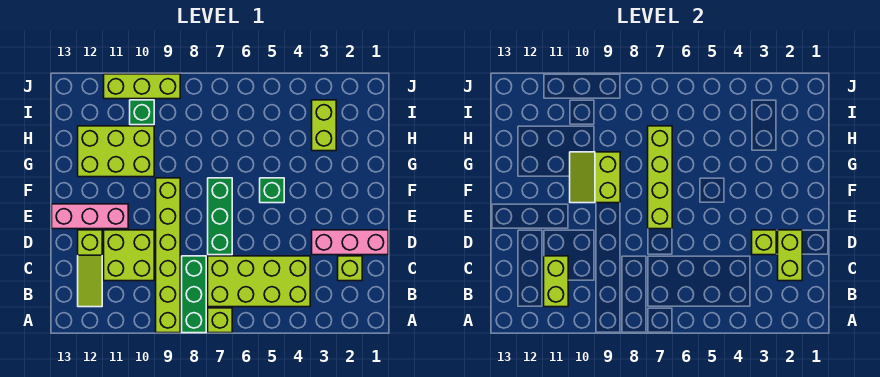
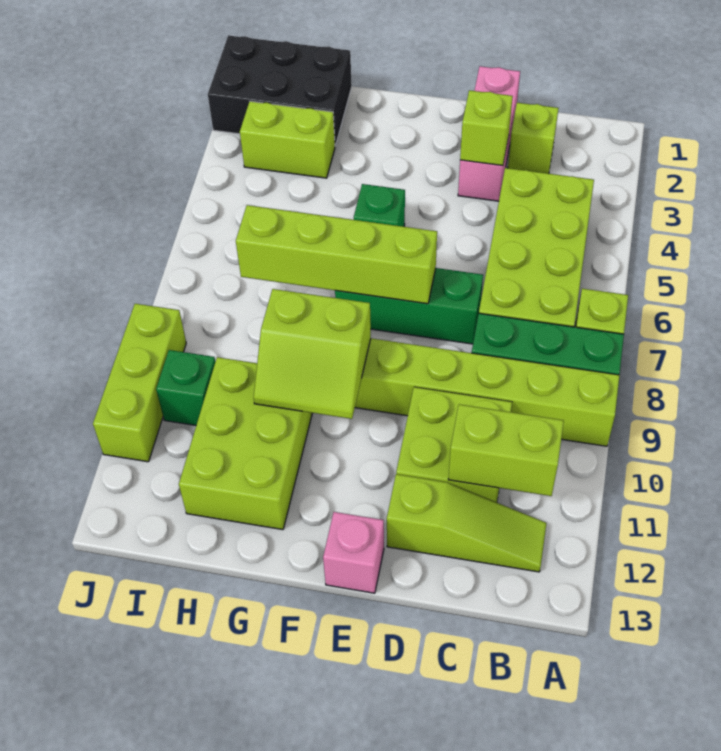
lime brick C2:D2 level 2 -> none
pink brick E11:E13 level 1 -> pink brick E13 level 1
none -> black brick H1:J2 level 1

